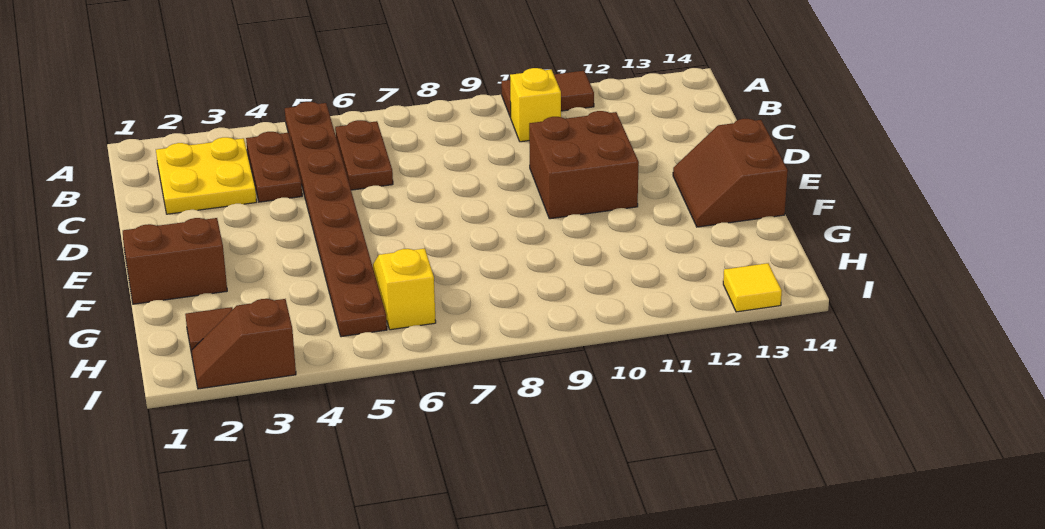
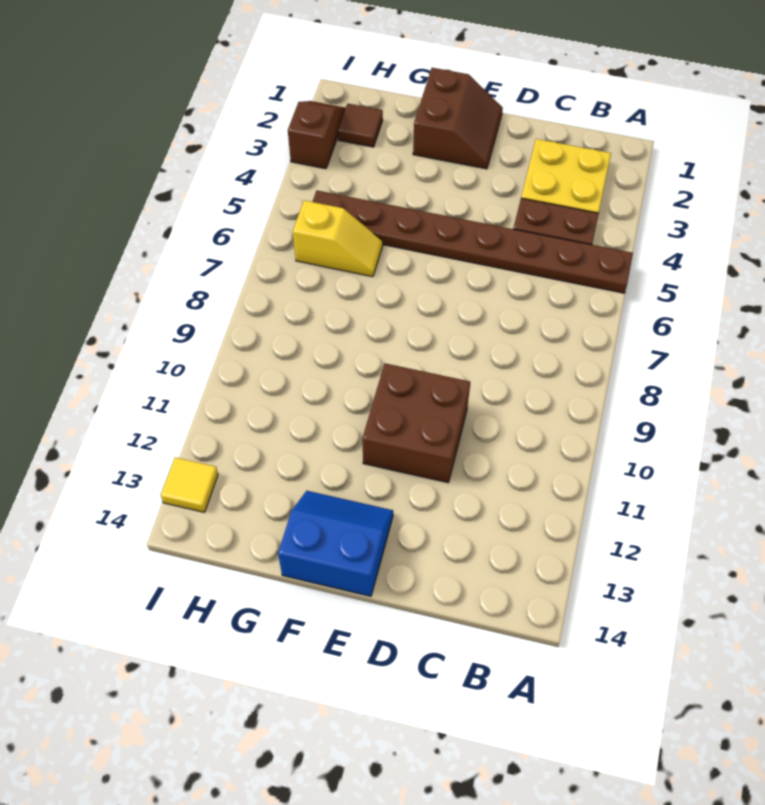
brown tile A10:A11 level 1 -> none
brown plate B6:C6 level 1 -> none
yellow brick B10 level 1 -> none
brown slope E13:F14 level 1 top 14 -> blue slope E13:F14 level 1 top 14

